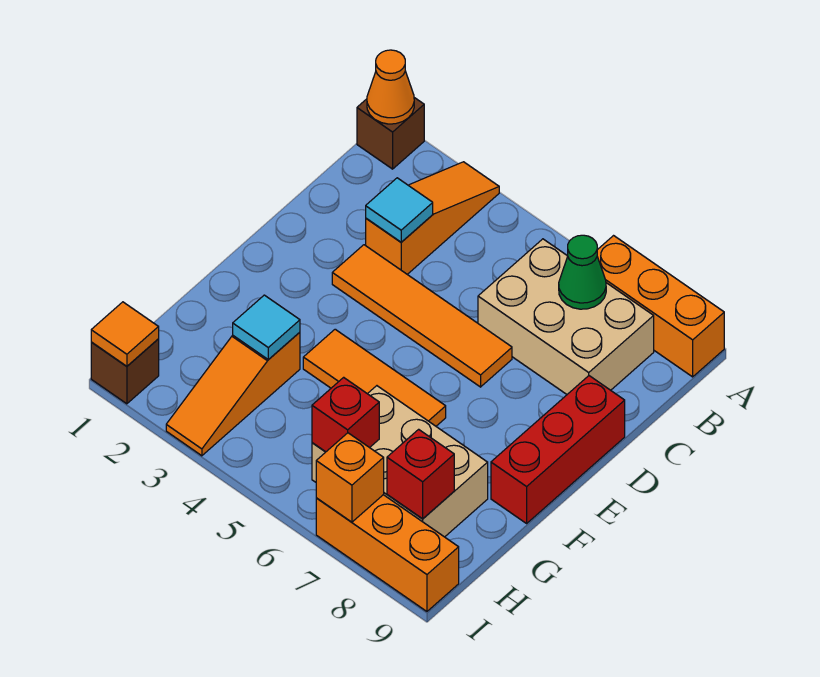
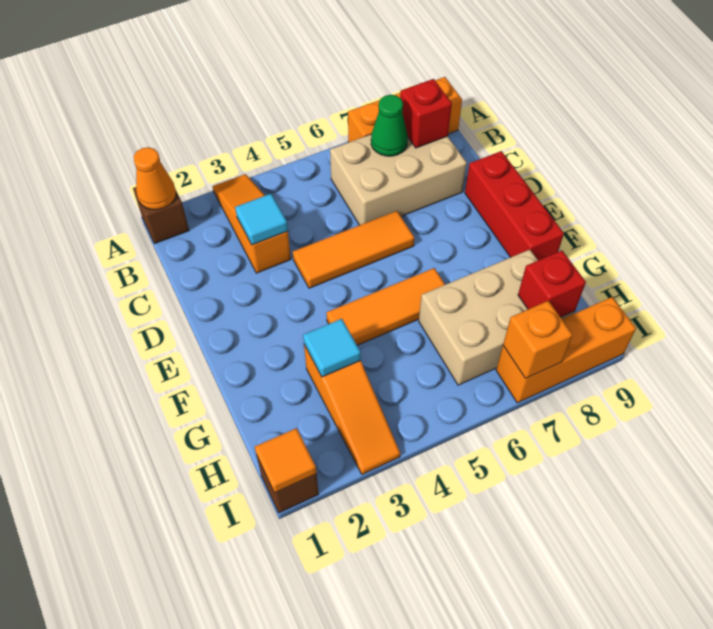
orange tile D3:D6 level 1 -> orange tile D4:D6 level 1
red brick H6 level 2 -> red brick B8 level 2

